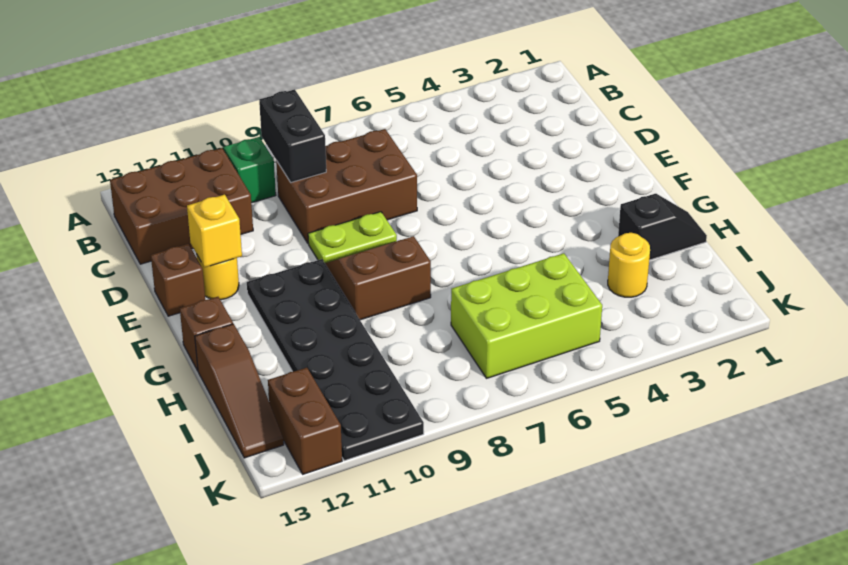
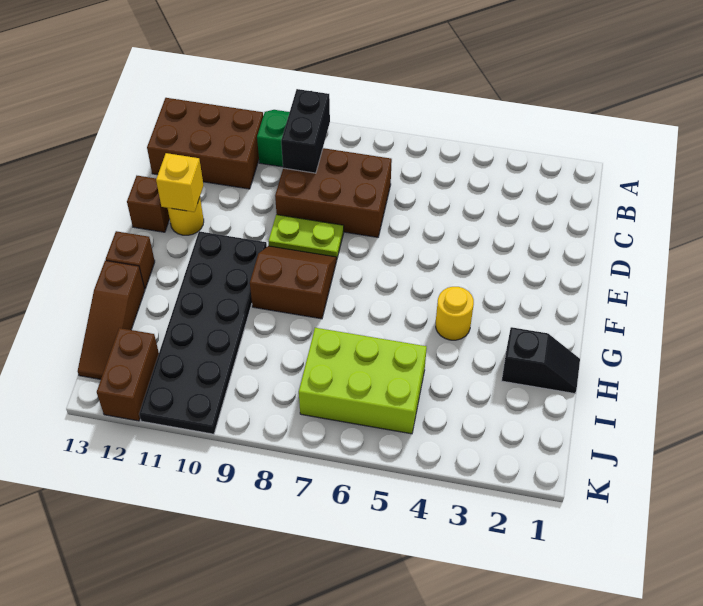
yellow round brick I3 level 1 -> yellow round brick G4 level 1

